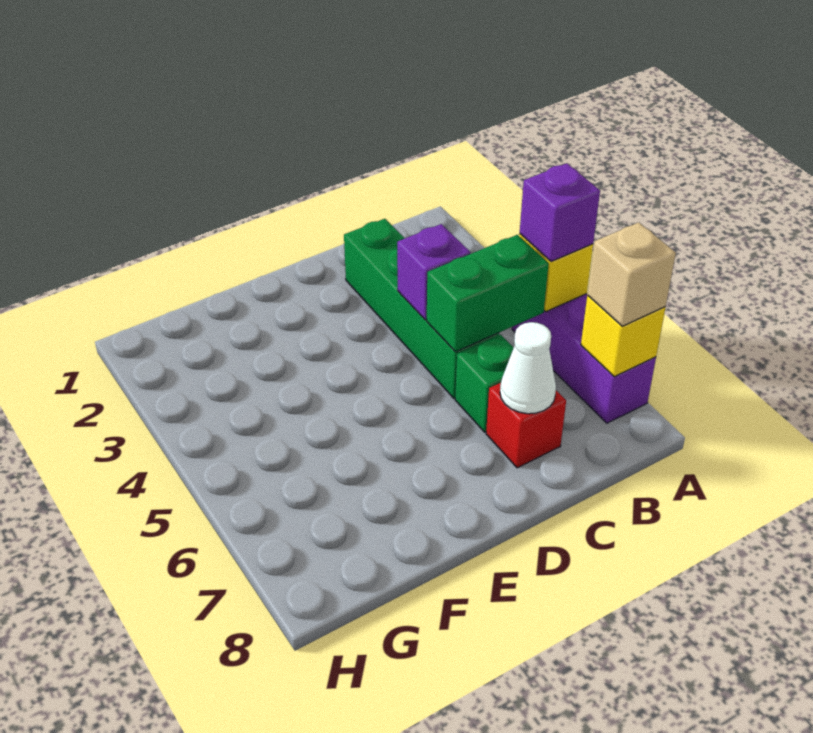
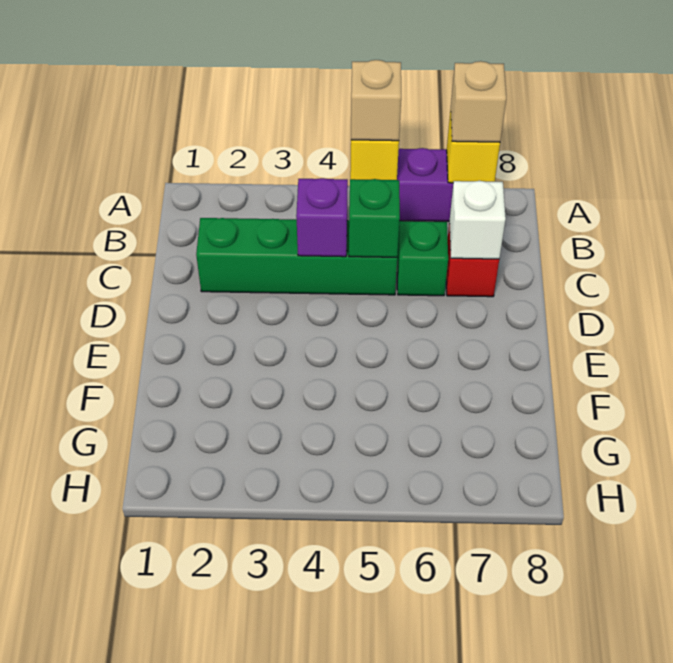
purple brick A5 level 3 -> tan brick A5 level 3
green brick B5:C5 level 2 -> green brick C5 level 2
white cone C7 level 2 -> white brick C7 level 2

